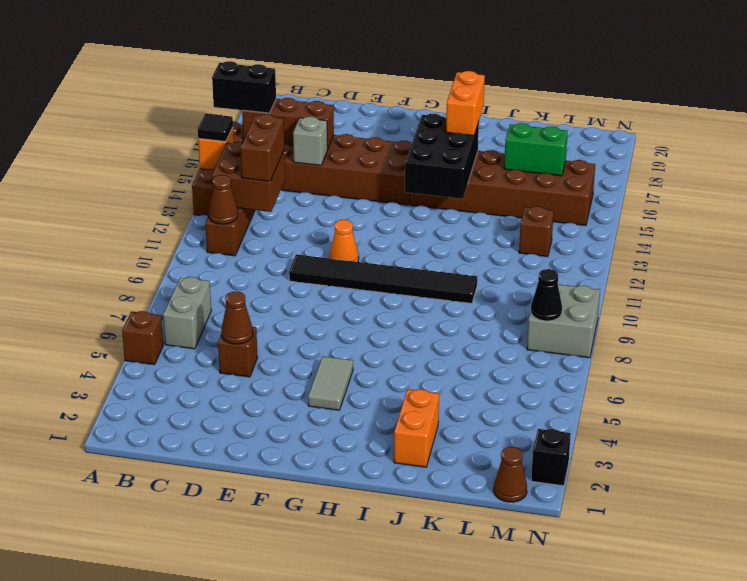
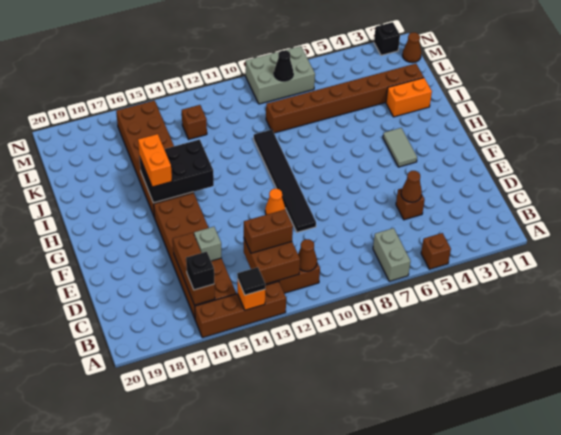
black brick A16:B16 level 3 -> black brick B16 level 3
grey brick B6:B7 level 1 -> grey brick A7:B7 level 1
grey tile G4:G5 level 1 -> grey tile G4:H4 level 1
orange brick I16:I17 level 3 -> orange brick H16:I16 level 3
none -> brown brick K2:K9 level 1
green brick K16:L16 level 2 -> none
grey brick M8:N9 level 1 -> grey brick M7:N9 level 1

